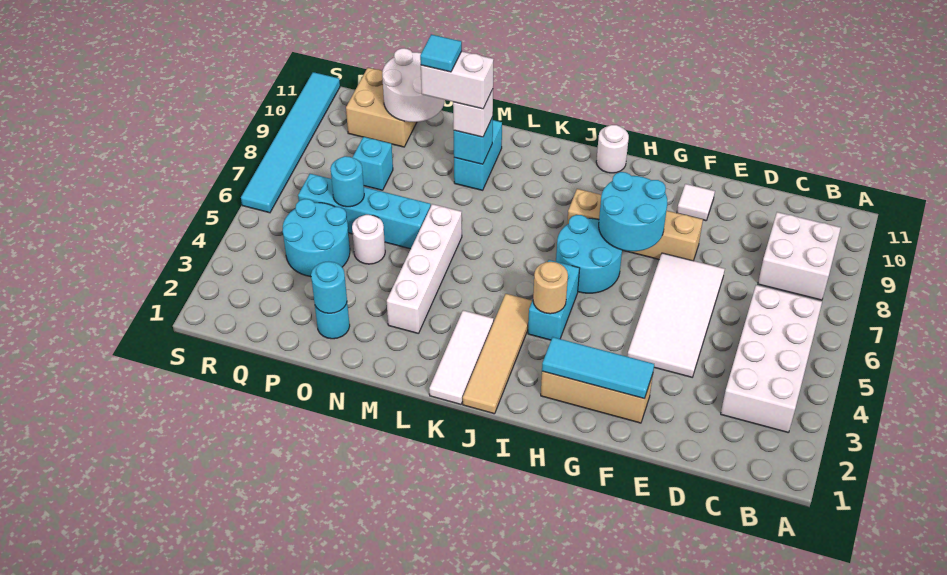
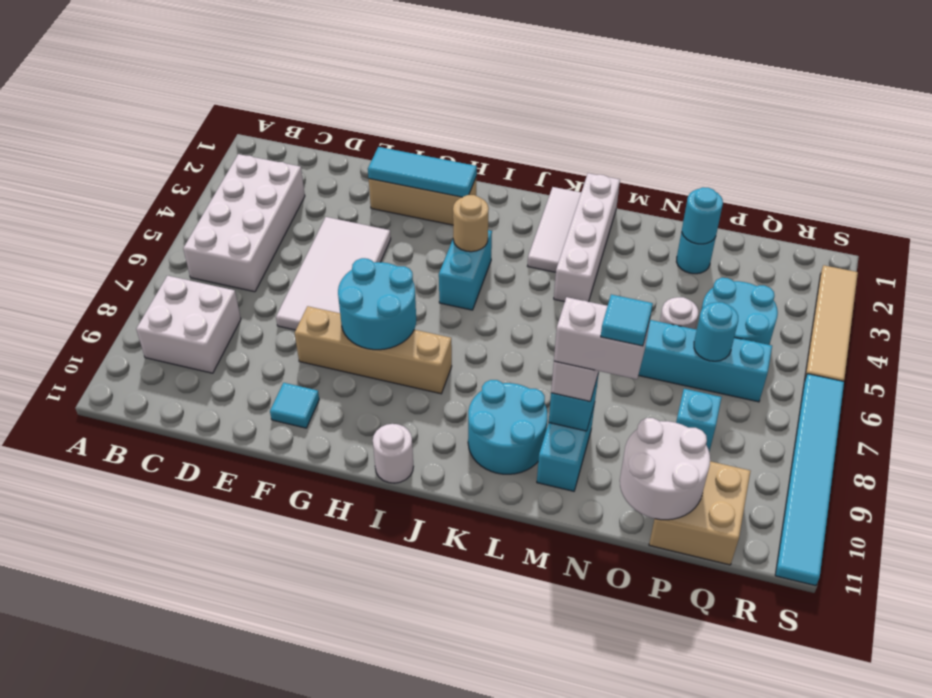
white tile F10 level 1 -> cyan tile F10 level 1
cyan round brick H6:I7 level 1 -> cyan round brick K9:L10 level 1
tan tile J1:J4 level 1 -> tan tile S2:S5 level 1
white brick M3:M6 level 1 -> white brick L1:L4 level 1

